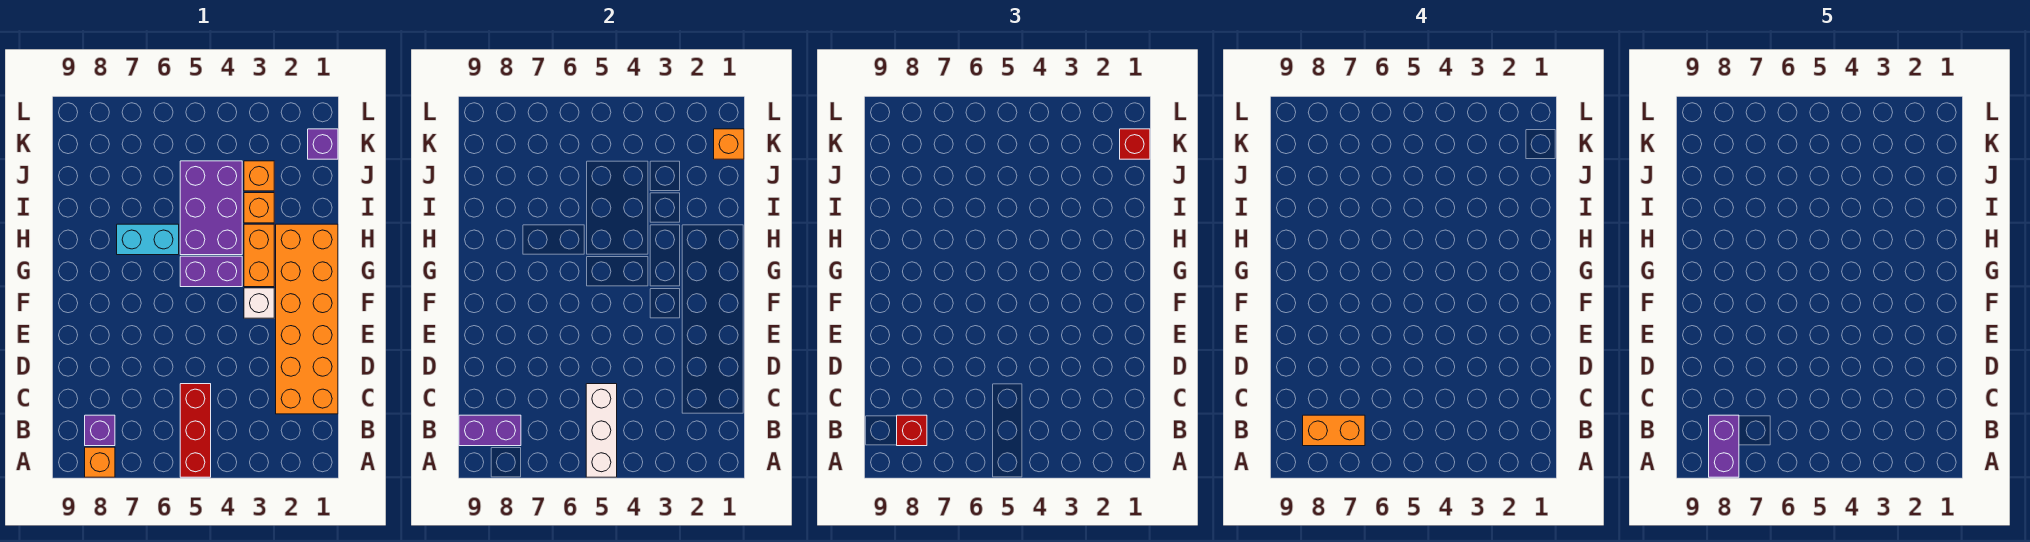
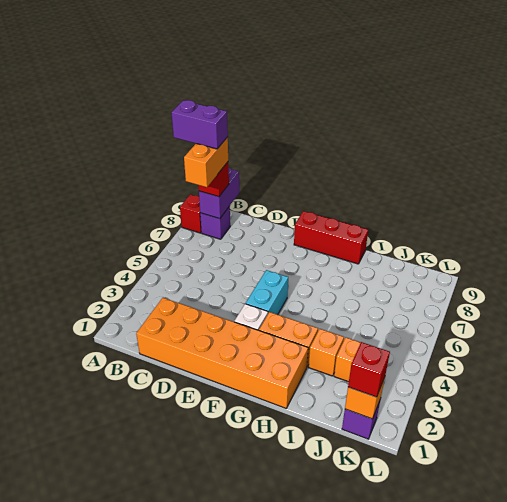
red brick A5:C5 level 1 -> red brick F9:H9 level 1
white brick A5:C5 level 2 -> none
orange brick A8 level 1 -> red brick A8 level 1
purple brick G4:G5 level 1 -> none
purple brick H4:J5 level 1 -> none
cyan brick H6:H7 level 1 -> cyan brick F4:F5 level 1

